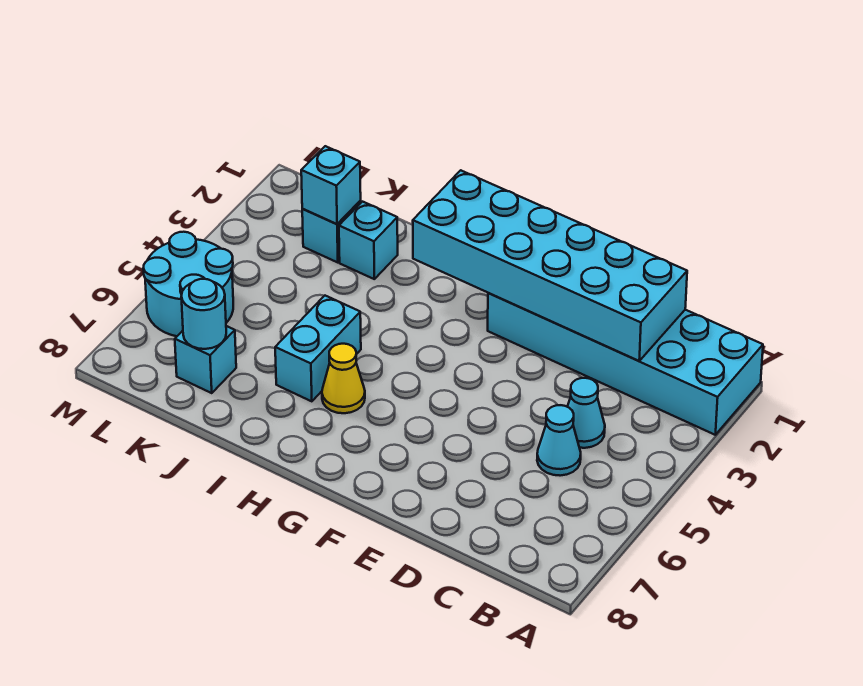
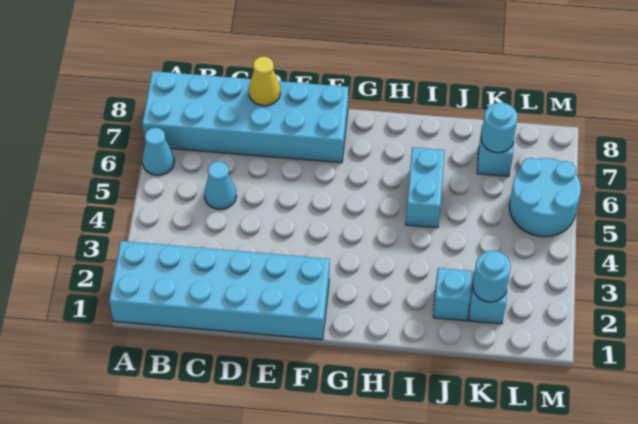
cyan brick C1:H2 level 2 -> cyan brick A7:F8 level 1
cyan cone C4 level 1 -> cyan cone A6 level 1
yellow cone H6 level 1 -> yellow cone D8 level 2
cyan brick K2 level 2 -> cyan round brick K2 level 2

